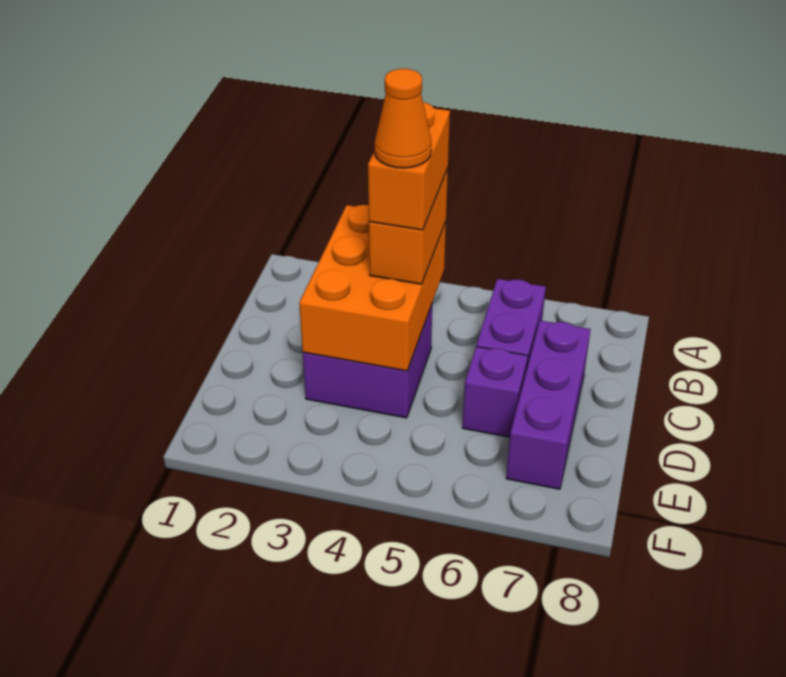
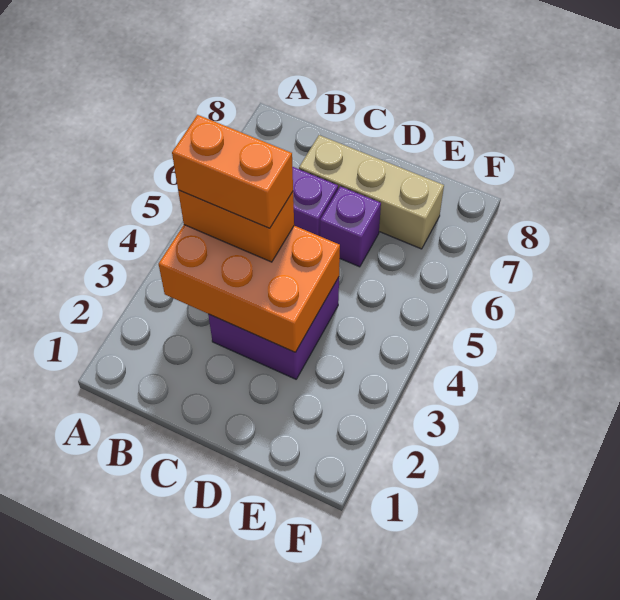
orange cone C4 level 5 -> none
purple brick C7:E7 level 1 -> tan brick C7:E7 level 1

